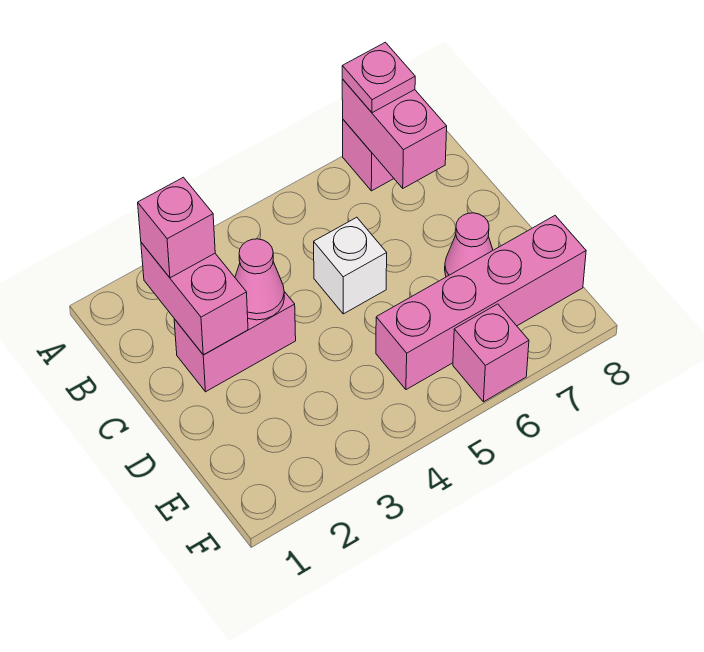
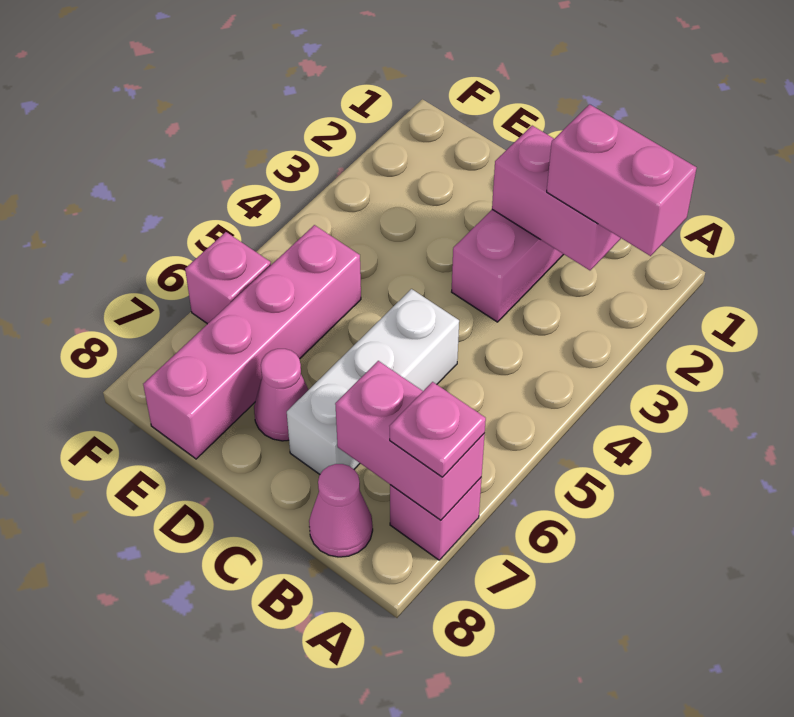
pink brick B2 level 3 -> pink brick A2:B2 level 3
pink cone C3 level 2 -> pink cone B8 level 1
white brick C5 level 1 -> white brick C5:C7 level 1

